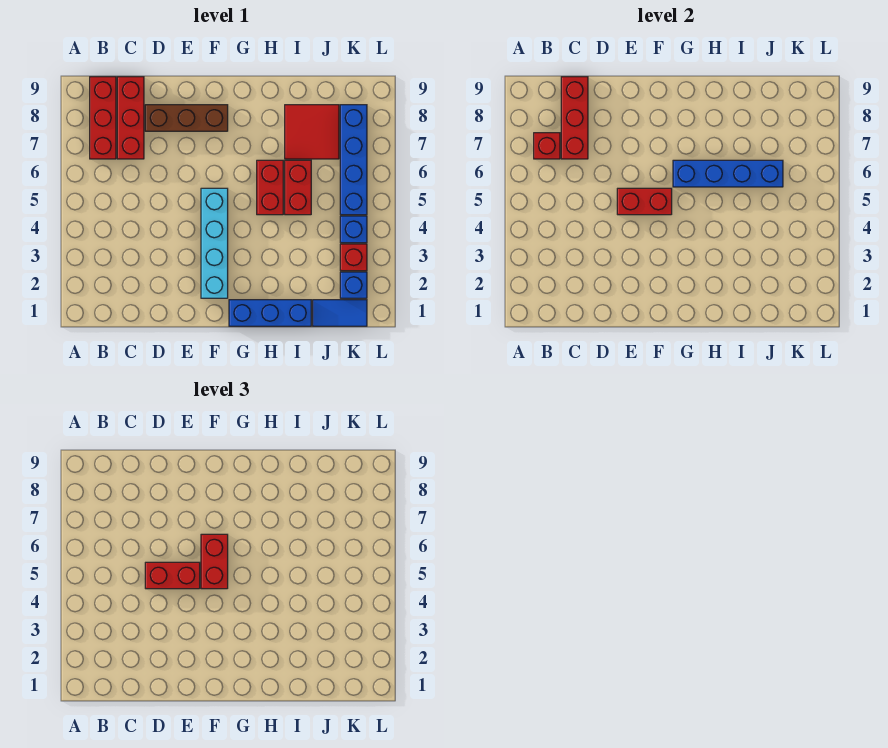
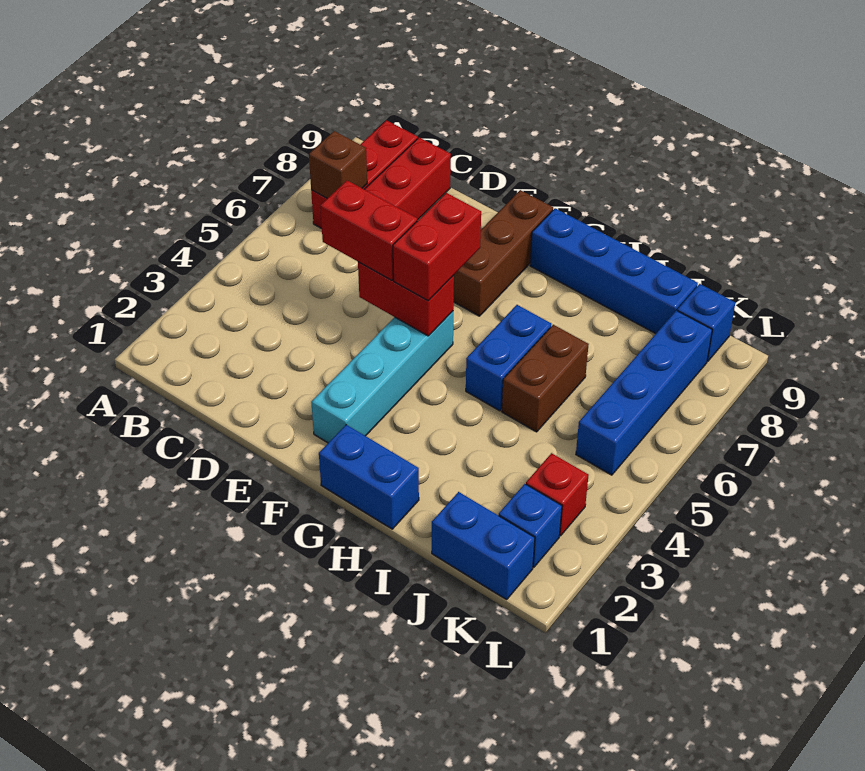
red brick B7 level 2 -> brown brick B7 level 2
red brick C7:C9 level 2 -> none
brown brick D8:F8 level 1 -> brown brick F7:F9 level 1
blue brick G1:I1 level 1 -> blue brick G1:H1 level 1
blue brick G6:J6 level 2 -> blue brick G9:J9 level 1
red brick H5:H6 level 1 -> blue brick H5:H6 level 1
red brick I5:I6 level 1 -> brown brick I5:I6 level 1
red tile I7:J8 level 1 -> none
blue tile J1:K1 level 1 -> blue brick J1:K1 level 1
blue brick K4 level 1 -> blue brick K9 level 1

